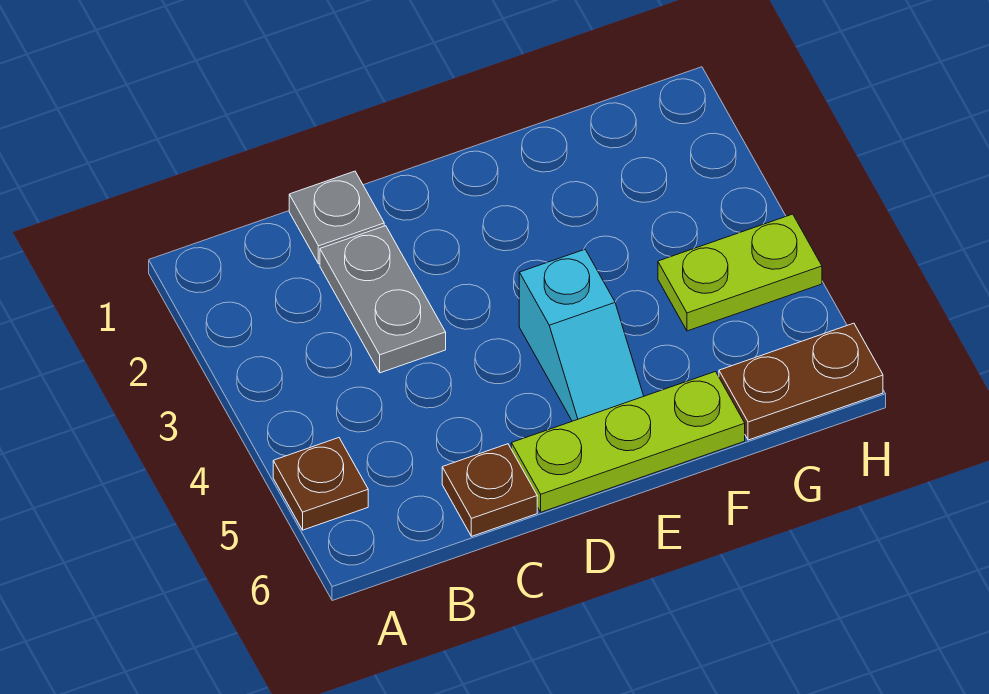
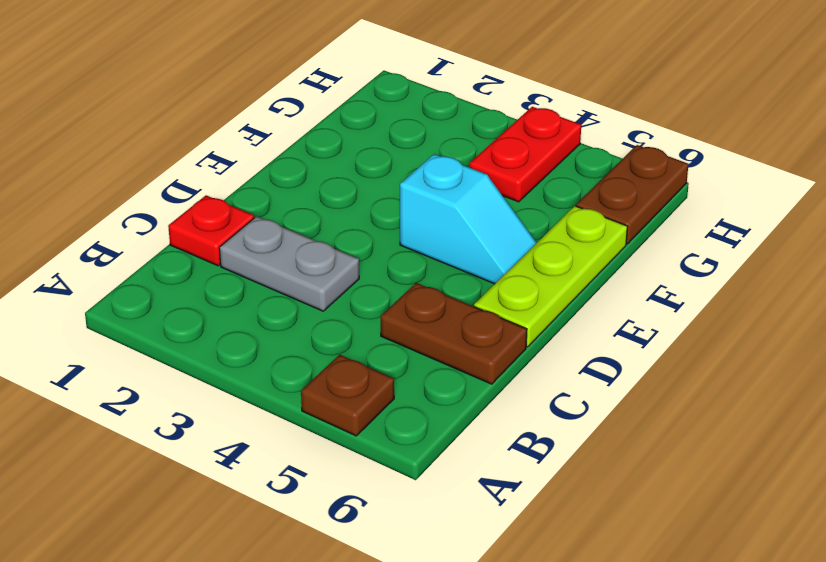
grey plate C1 level 1 -> red plate C1 level 1
brown plate C6 level 1 -> brown plate C5:C6 level 1
lime plate G4:H4 level 1 -> red plate G4:H4 level 1

